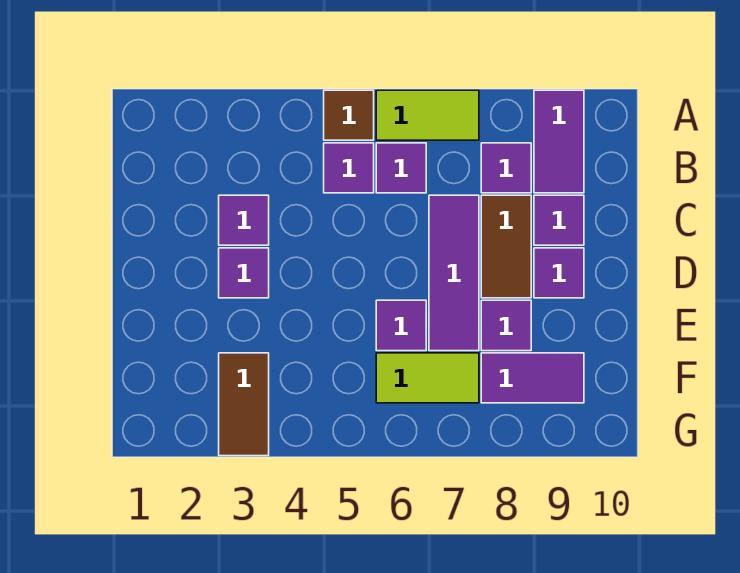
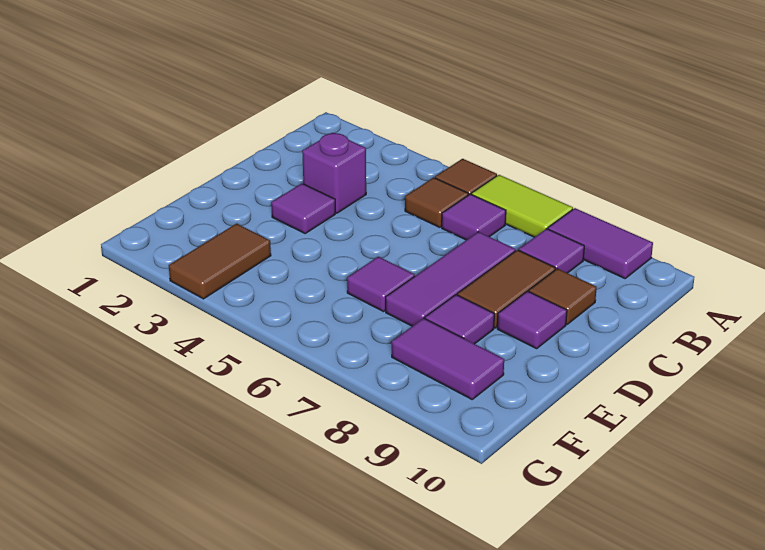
purple tile A9:B9 level 1 -> purple tile A8:A9 level 1
purple tile B5 level 1 -> brown tile B5 level 1
purple tile C3 level 1 -> purple brick C3 level 1
purple tile C9 level 1 -> brown tile C9 level 1
lime tile F6:F7 level 1 -> none

